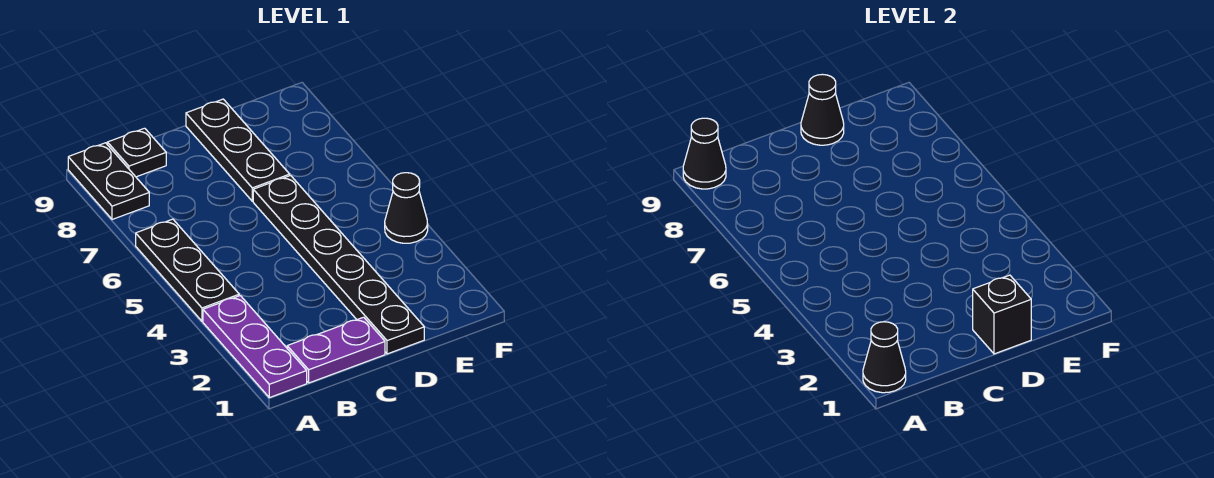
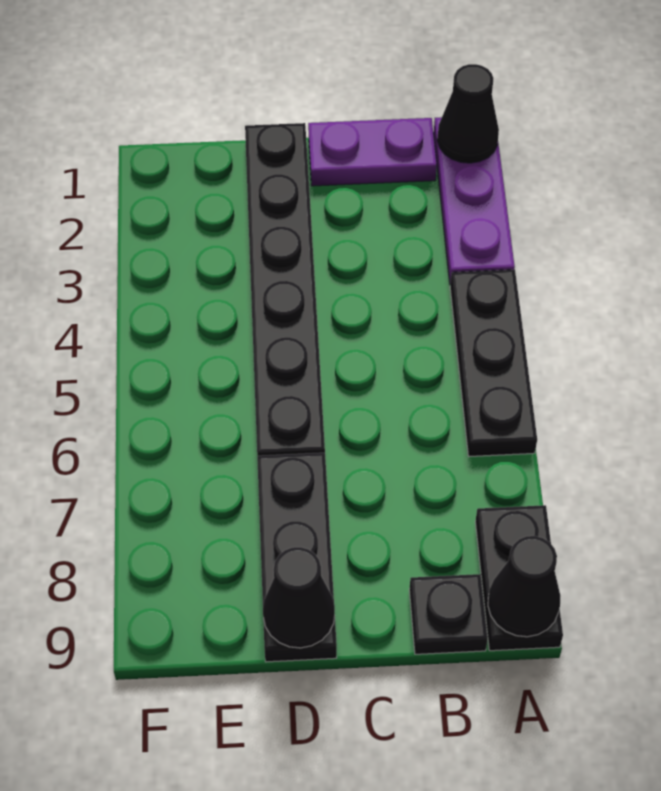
black brick D1 level 2 -> none
black cone F4 level 1 -> none

